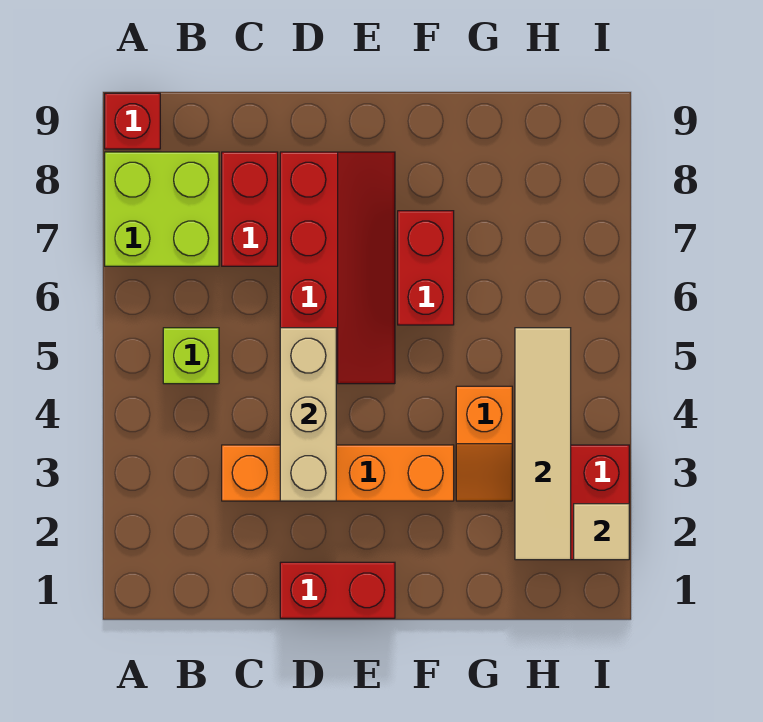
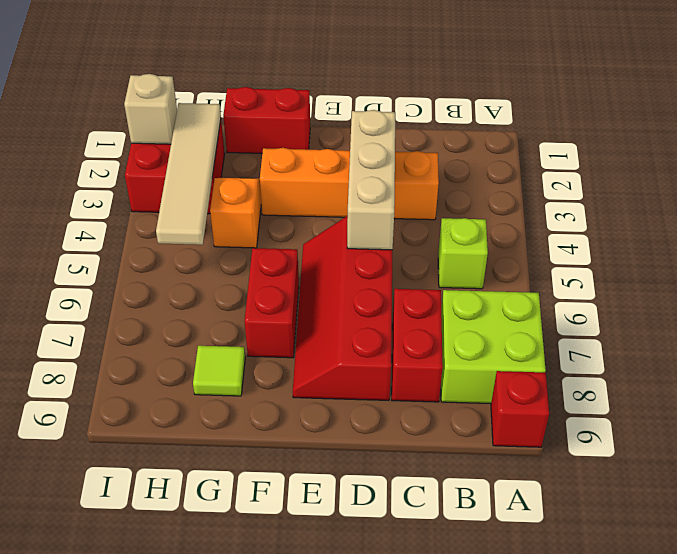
red brick D1:E1 level 1 -> red brick F1:G1 level 1
none -> lime tile G8 level 1
tan tile I2 level 2 -> tan brick I2 level 2

